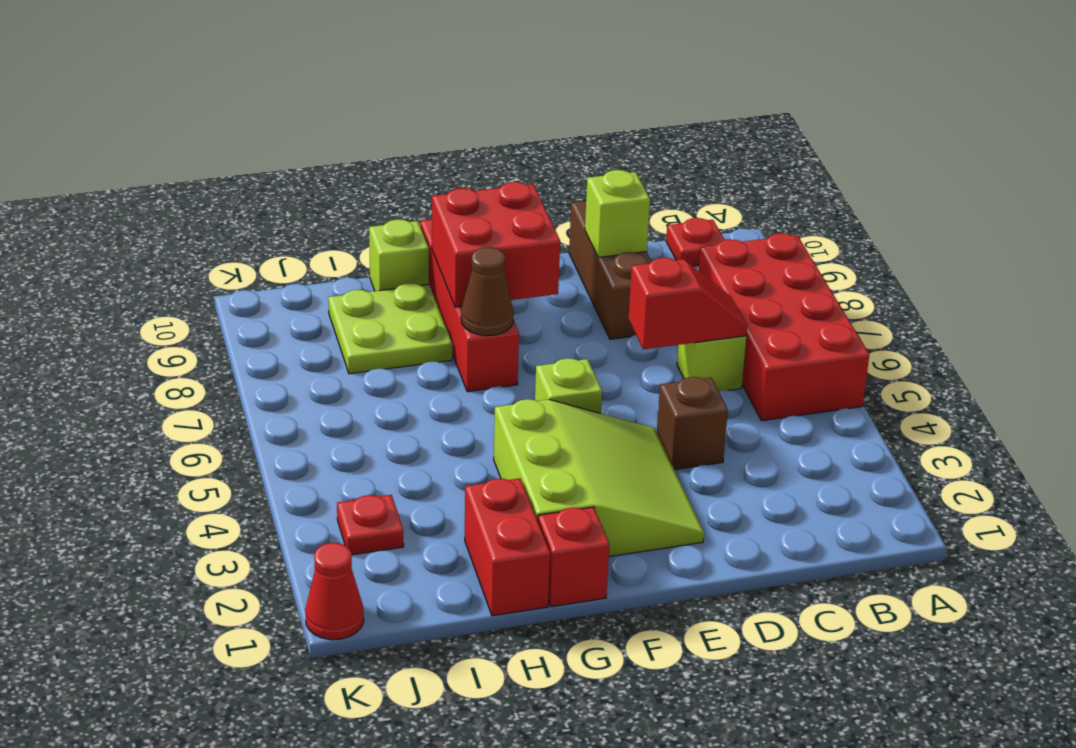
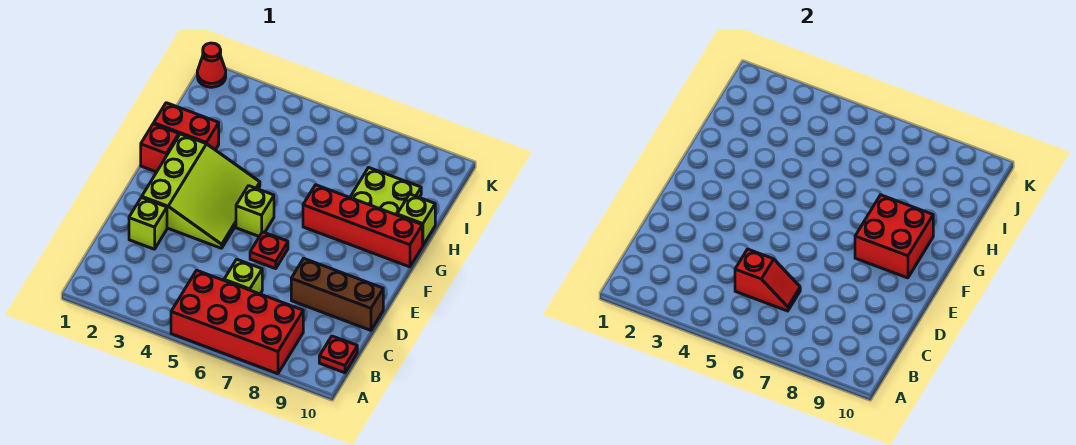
red slope C6:D6 level 2 top D -> red slope C5:C6 level 2 top 5
brown brick D4 level 1 -> none
lime brick D9 level 2 -> lime brick D2 level 1
lime slope E2:G4 level 1 top G -> lime slope E2:G4 level 1 top 2
brown cone G7 level 2 -> none
red plate J3 level 1 -> red plate E6 level 1

